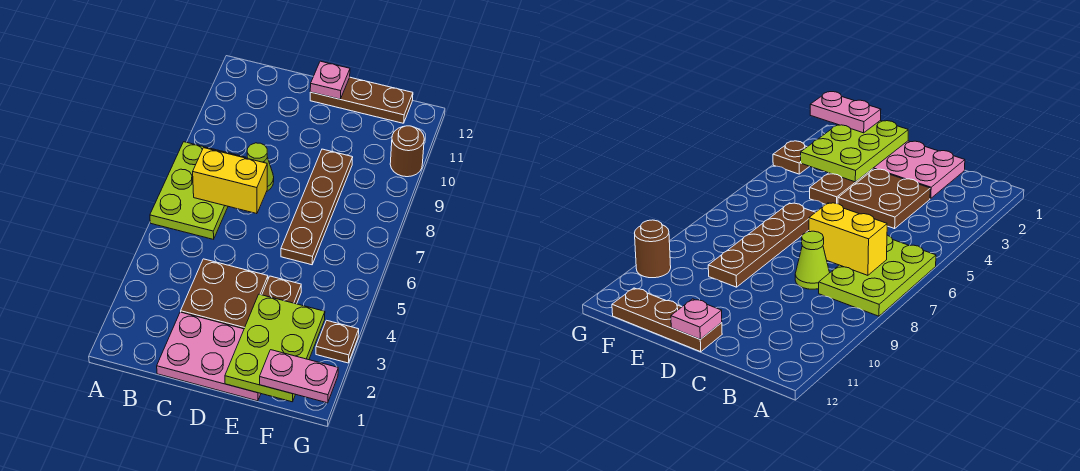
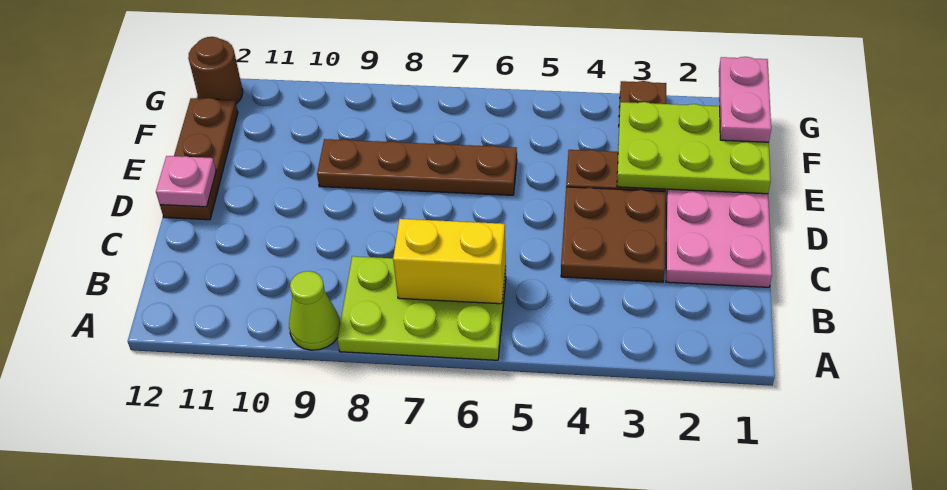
yellow brick B7:C7 level 2 -> yellow brick B6:B7 level 2
lime cone C8 level 1 -> lime cone A9 level 1
brown round brick G10 level 1 -> brown round brick G12 level 1

